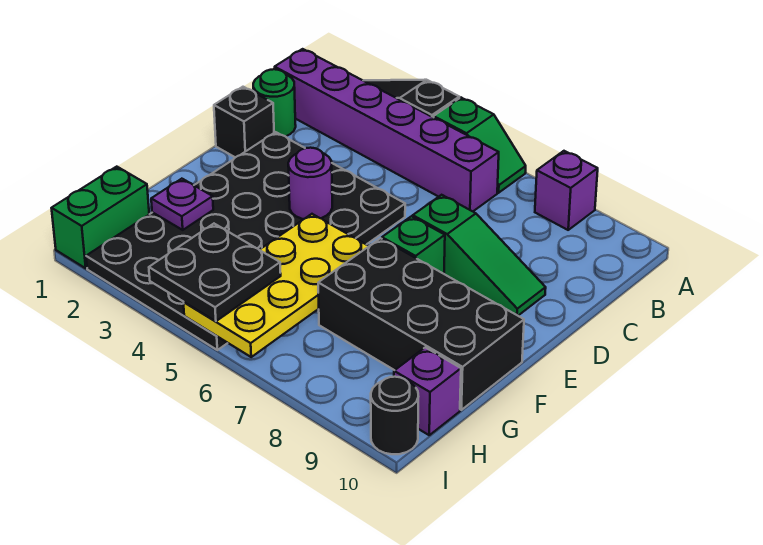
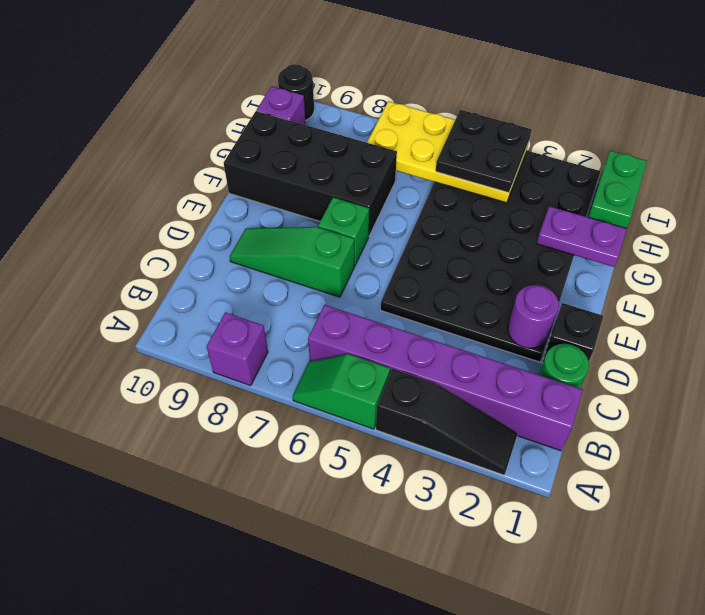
purple round brick E4 level 2 -> purple round brick D2 level 2
yellow plate F5:I6 level 2 -> yellow plate H4:I7 level 2
purple plate G2 level 2 -> purple plate G1:G2 level 2

